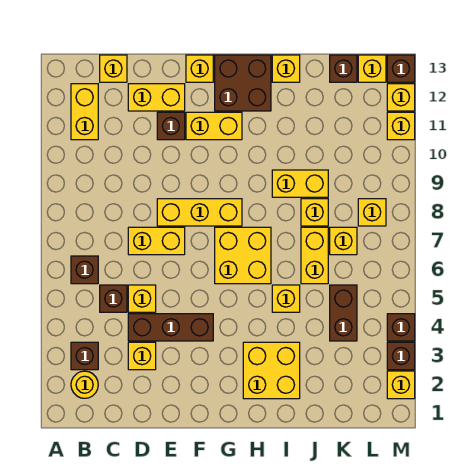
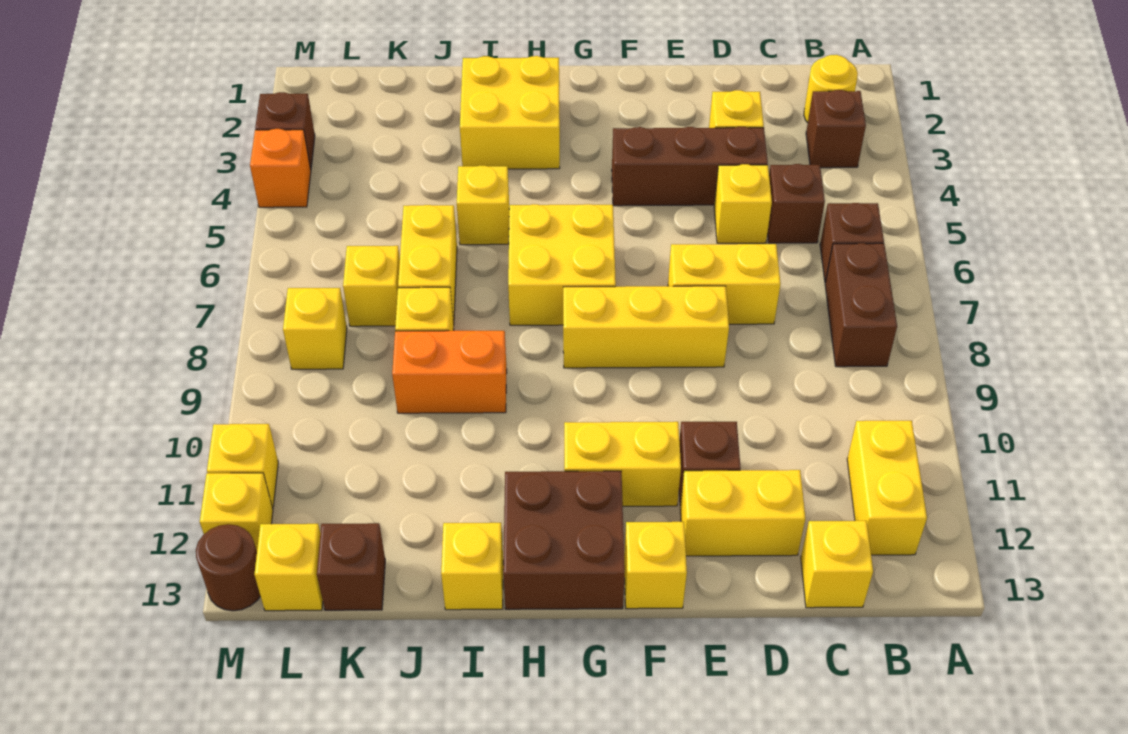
yellow brick I9:J9 level 1 -> orange brick I9:J9 level 1
brown brick K4:K5 level 1 -> brown brick B7:B8 level 1
yellow brick M2 level 1 -> none
brown brick M4 level 1 -> orange brick M4 level 1
brown brick M13 level 1 -> brown round brick M13 level 1

